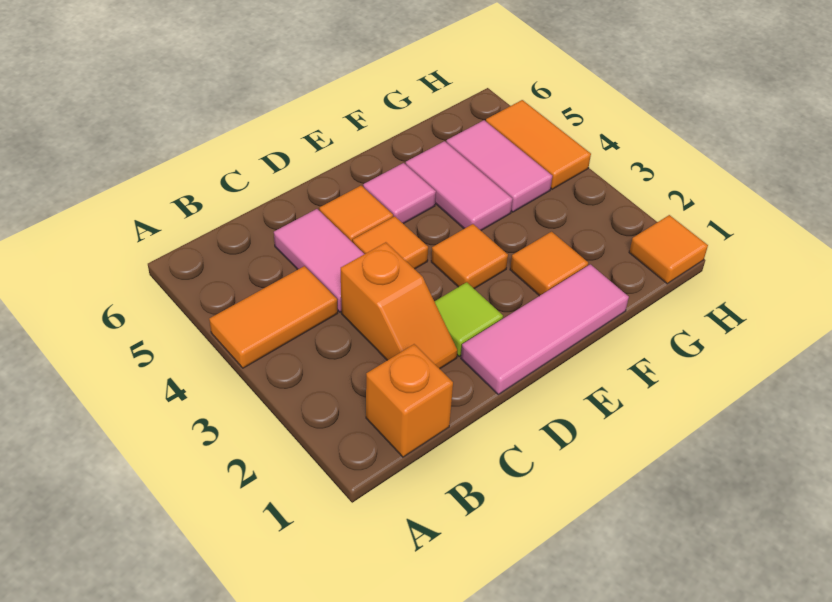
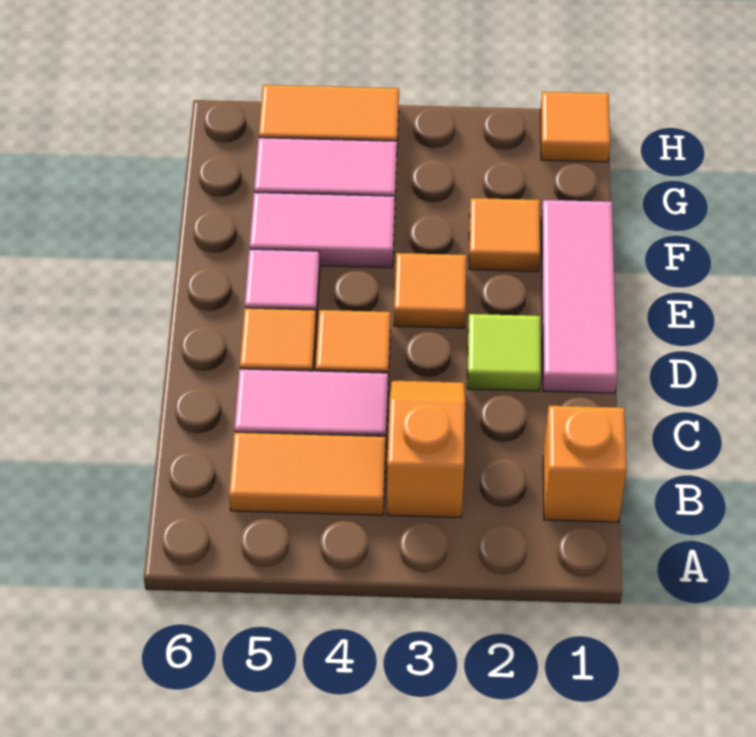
orange tile A4:B4 level 1 -> orange tile B4:B5 level 1
orange slope C2:C3 level 1 top 3 -> orange slope B3:C3 level 1 top B

